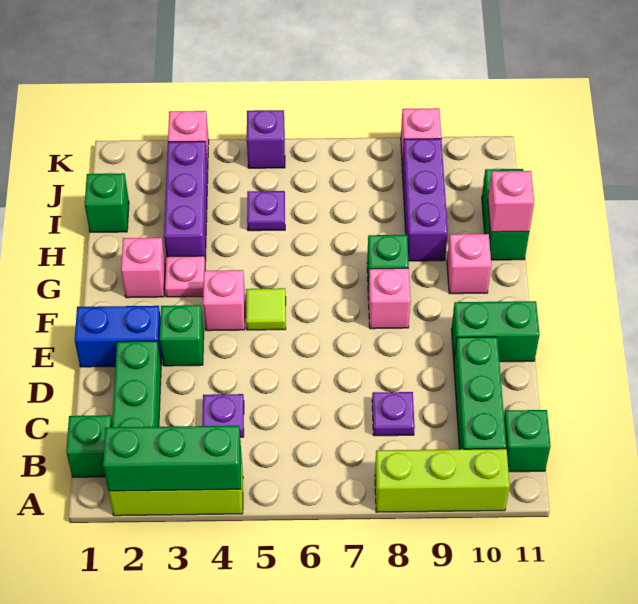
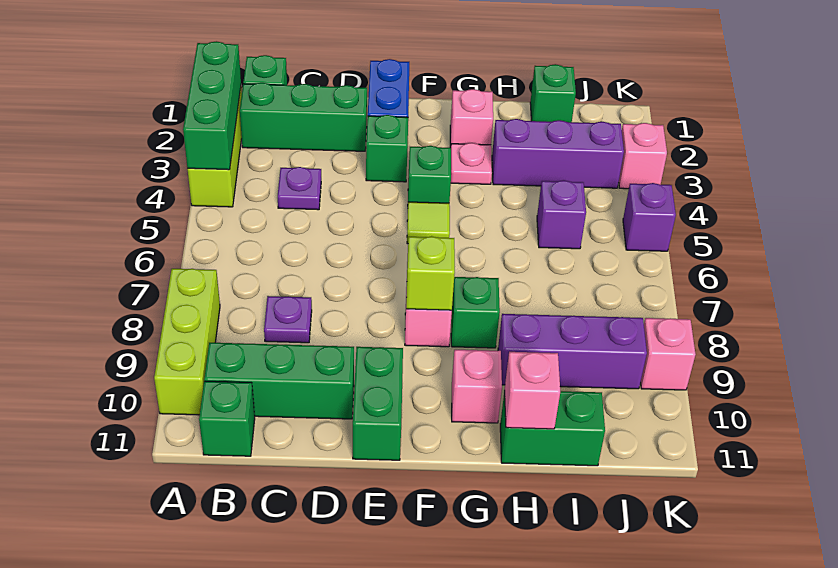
pink brick F4 level 1 -> green brick F4 level 1
none -> lime brick F8 level 2
purple plate I5 level 1 -> purple brick I5 level 1

